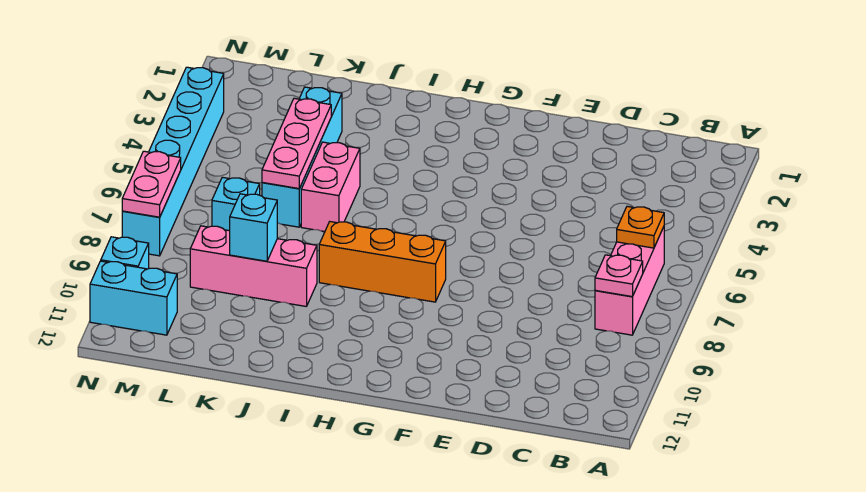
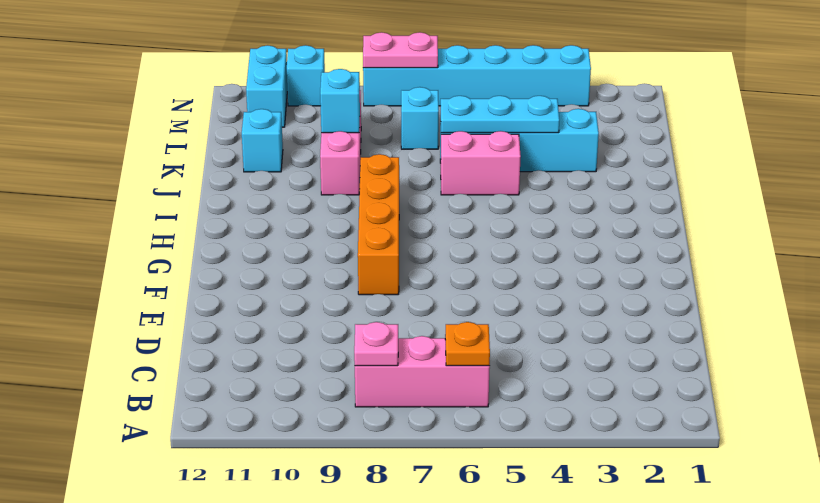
orange brick G8:I8 level 1 -> orange brick F8:I8 level 1
pink plate K4:K6 level 2 -> cyan plate K4:K6 level 2
none -> cyan brick K11 level 1

